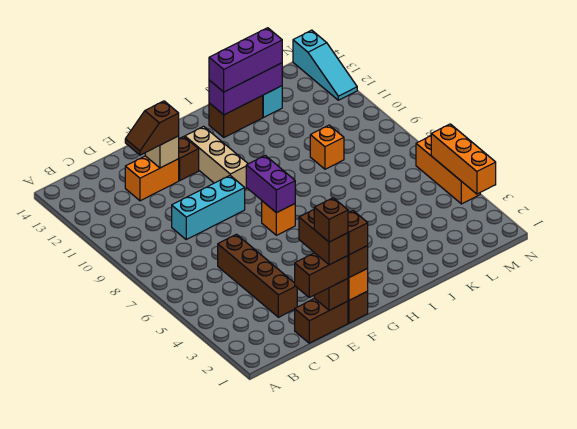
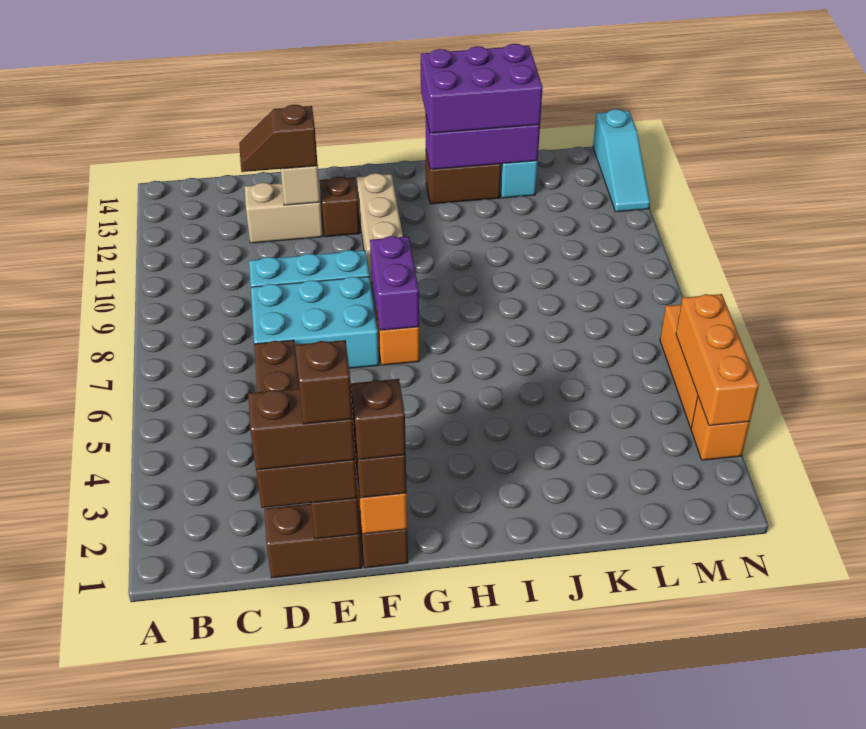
none -> cyan brick D7:F8 level 1
orange brick D12:E12 level 1 -> tan brick D12:E12 level 1
brown brick E1:E2 level 4 -> brown brick D1:E1 level 4
purple brick I13:K13 level 3 -> purple brick I13:K14 level 3
orange brick K9 level 1 -> orange brick N3 level 1

